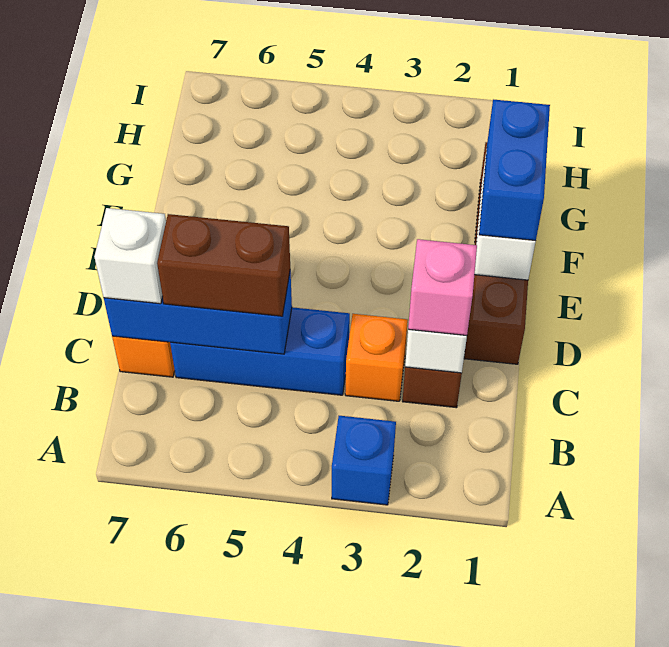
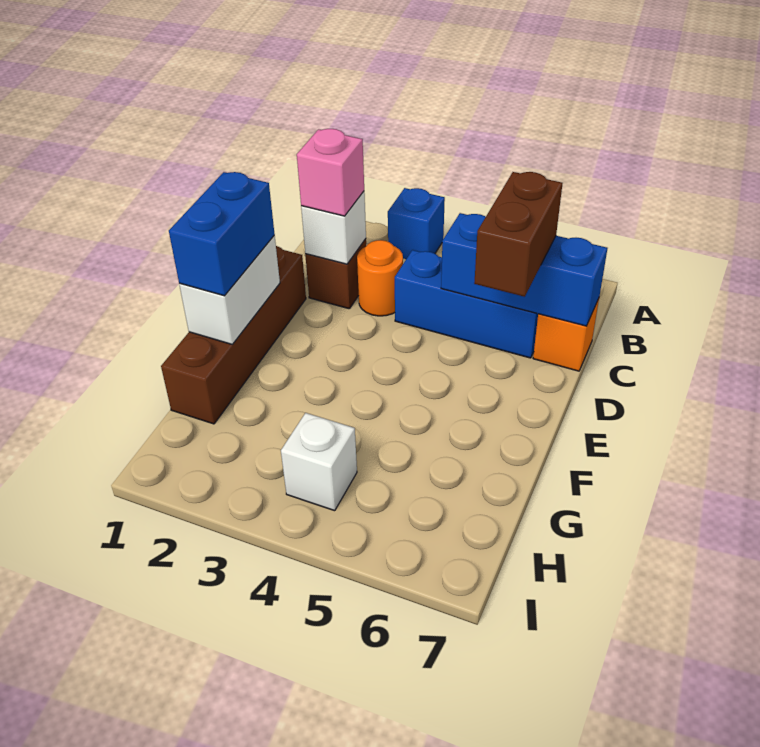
orange brick C3 level 1 -> orange round brick C3 level 1
brown brick C5:C6 level 3 -> brown brick C6:D6 level 3
white brick C7 level 3 -> white brick H4 level 1

